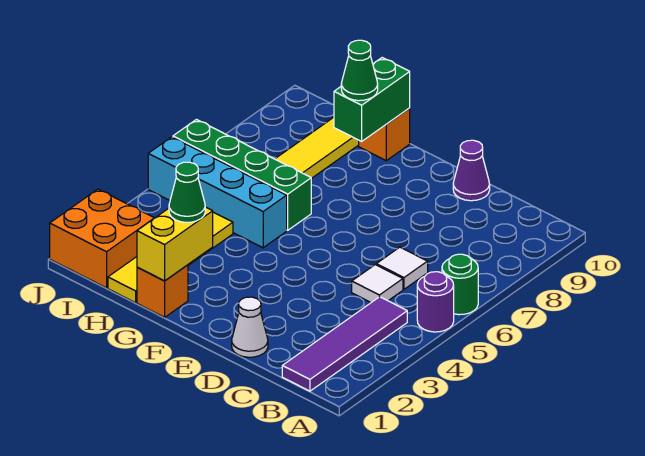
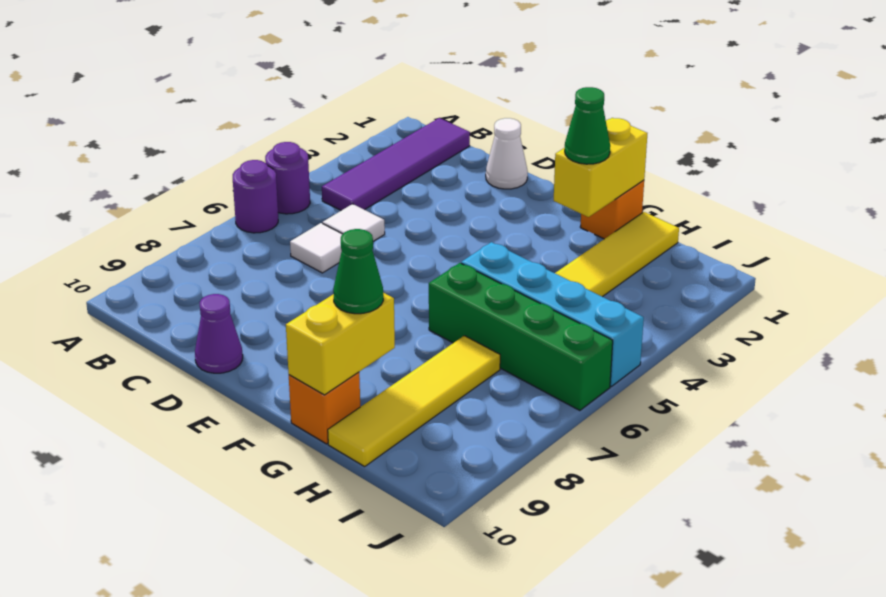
green round brick A6 level 1 -> purple round brick A6 level 1
green brick G9:G10 level 2 -> yellow brick G9:G10 level 2
orange brick I1:J2 level 1 -> none

